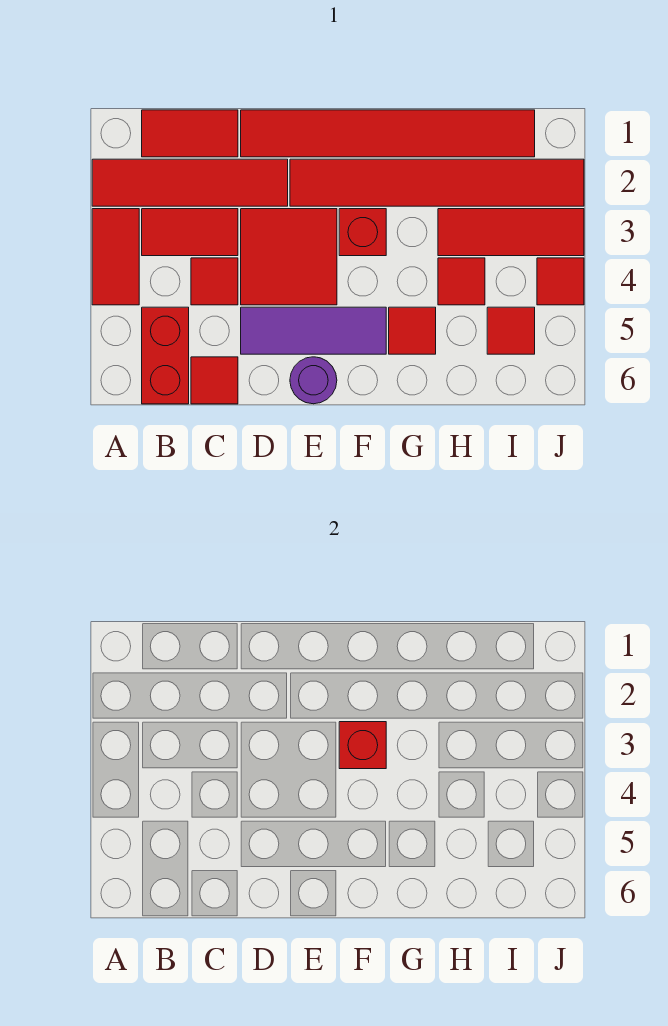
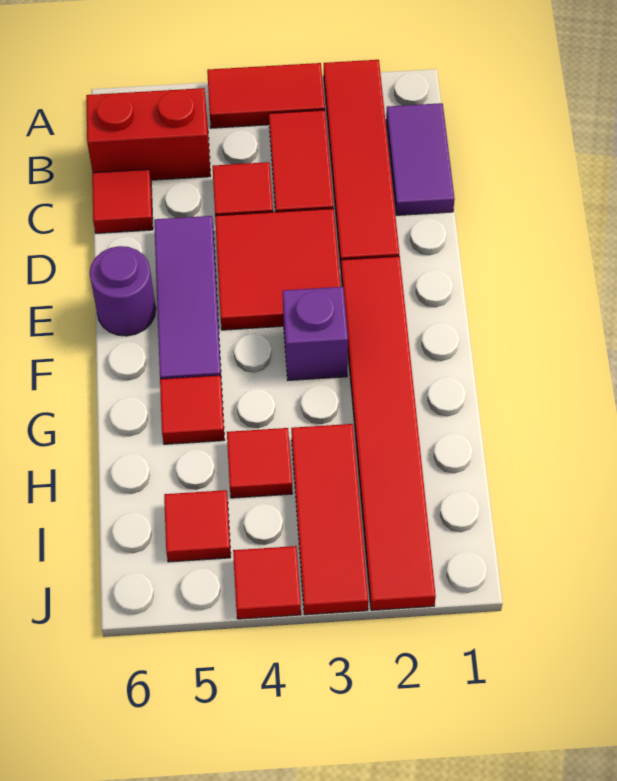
red tile B1:C1 level 1 -> purple tile B1:C1 level 1
red tile D1:I1 level 1 -> none
red brick F3 level 1 -> purple brick F3 level 1
red brick F3 level 2 -> none

